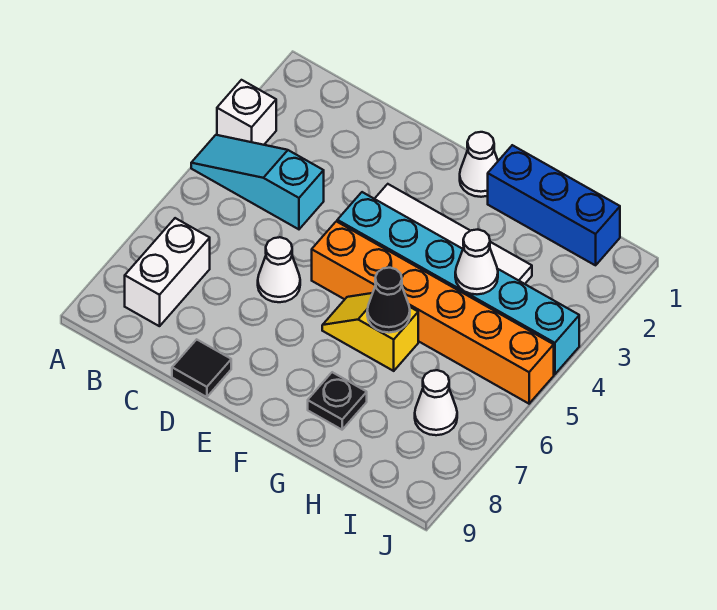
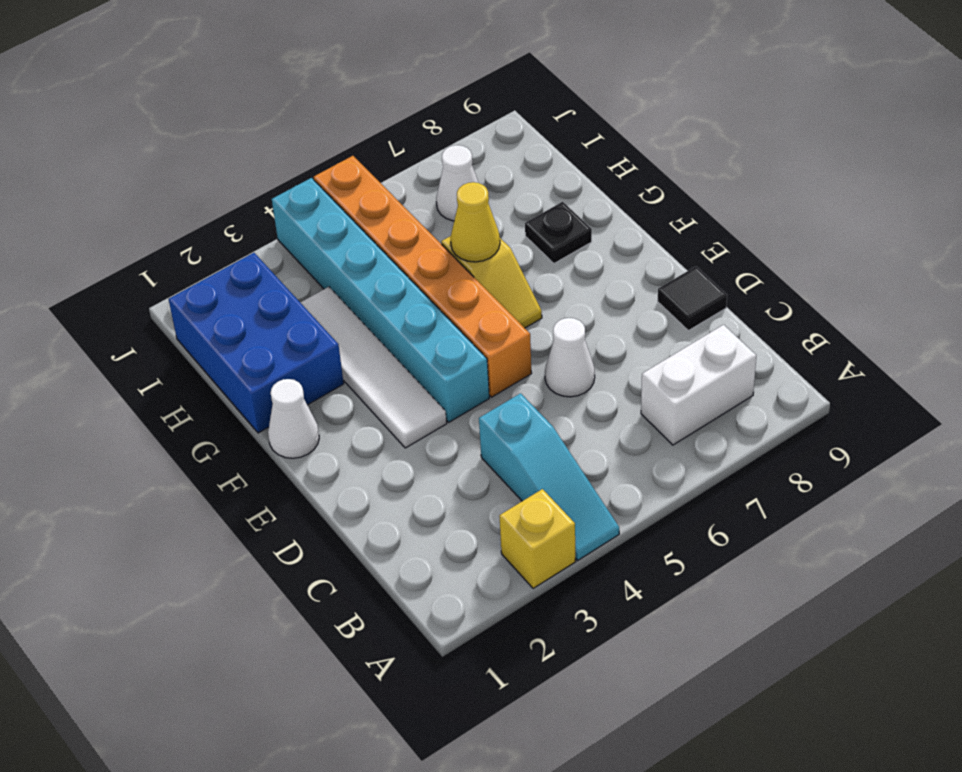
white brick A3 level 1 -> yellow brick A3 level 1
blue brick G1:I1 level 1 -> blue brick G1:I2 level 1
black cone G6 level 2 -> yellow cone G6 level 2
white cone H4 level 2 -> none

